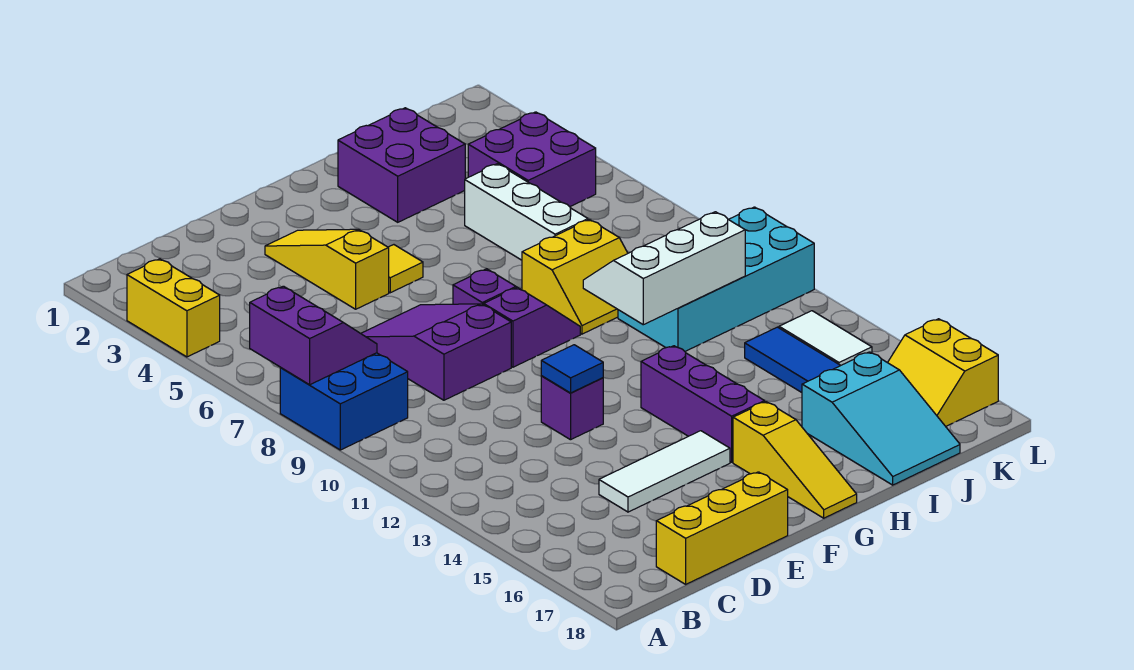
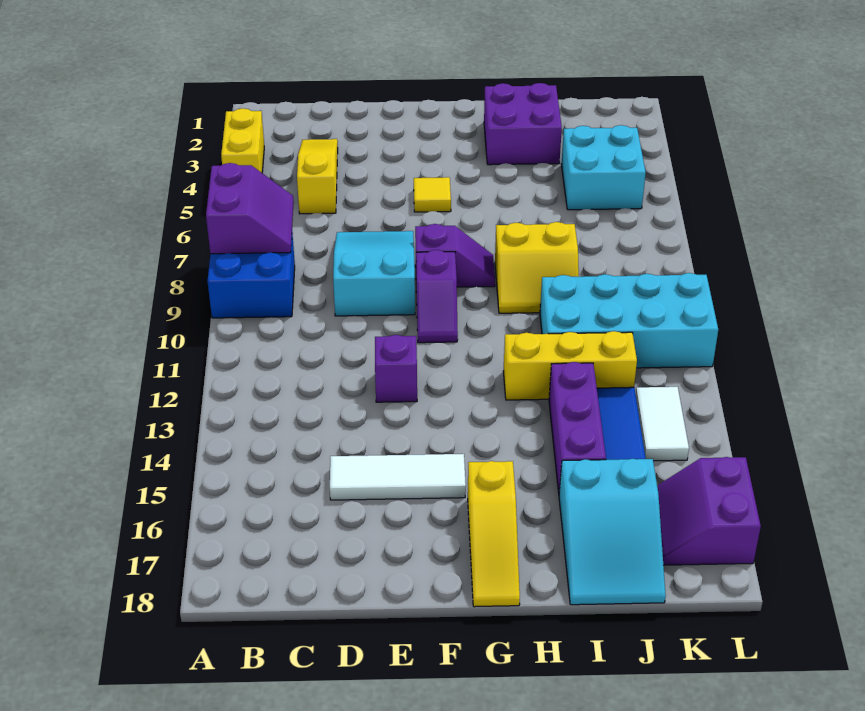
yellow brick C18:E18 level 1 -> yellow brick H12:J12 level 1
purple slope D7:E9 level 1 top 9 -> cyan slope D7:E9 level 1 top 9
yellow slope E3:E5 level 1 top 5 -> yellow slope C3:C5 level 1 top 5
blue tile E12 level 2 -> none
purple slope F9:G9 level 1 top F -> purple slope F9:F10 level 1 top 9
purple brick G13:G15 level 1 -> purple brick I13:I15 level 1
white slope H10:J11 level 2 top 11 -> none
white brick I5:I7 level 1 -> none
purple brick J4:K5 level 1 -> cyan brick J4:K5 level 1
yellow slope K16:L17 level 1 top L -> purple slope K16:L17 level 1 top L

